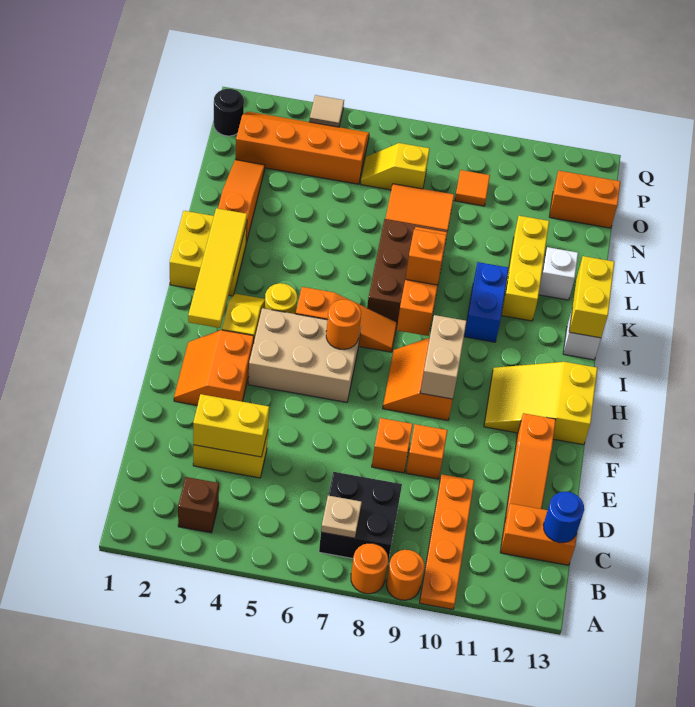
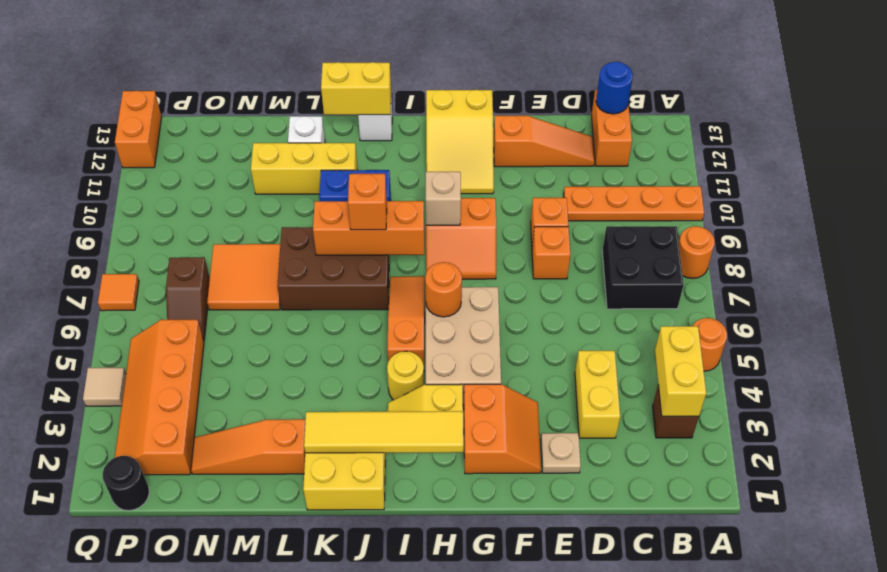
orange round brick A9 level 1 -> orange round brick A5 level 1
tan plate B7 level 2 -> tan plate E2 level 1
yellow brick D3:D4 level 2 -> yellow brick B3:B4 level 2
orange slope F2:G3 level 1 top 3 -> orange slope F2:G3 level 1 top G
tan brick G9:H9 level 2 -> tan brick H9 level 2
yellow slope O6:O7 level 1 top 7 -> brown slope O6:O7 level 1 top 7
orange tile O9 level 1 -> orange tile Q7 level 1
orange brick O12:O13 level 1 -> orange brick Q12:Q13 level 1

